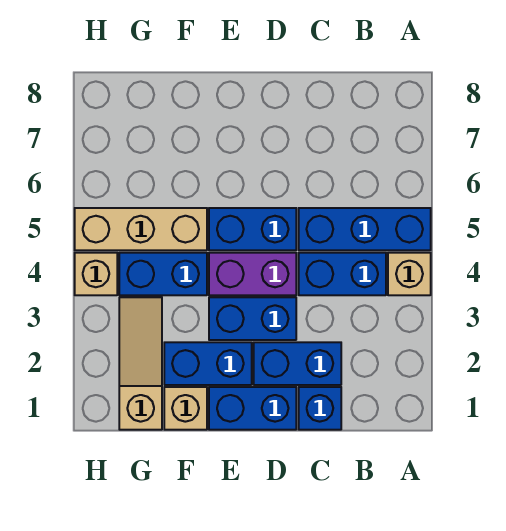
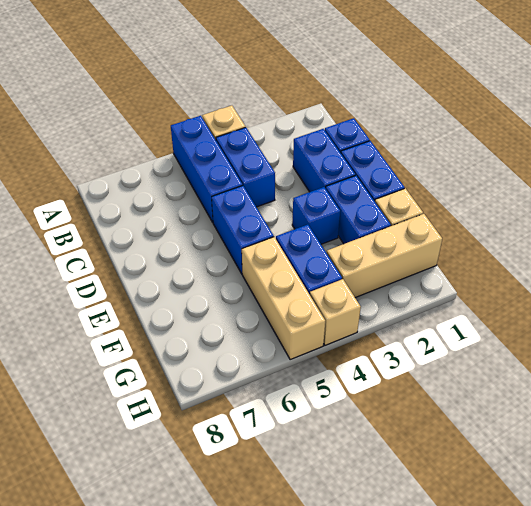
blue brick D3:E3 level 1 -> blue brick E3 level 1
purple brick D4:E4 level 1 -> none
tan slope G1:G3 level 1 top 1 -> tan brick G1:G3 level 1

